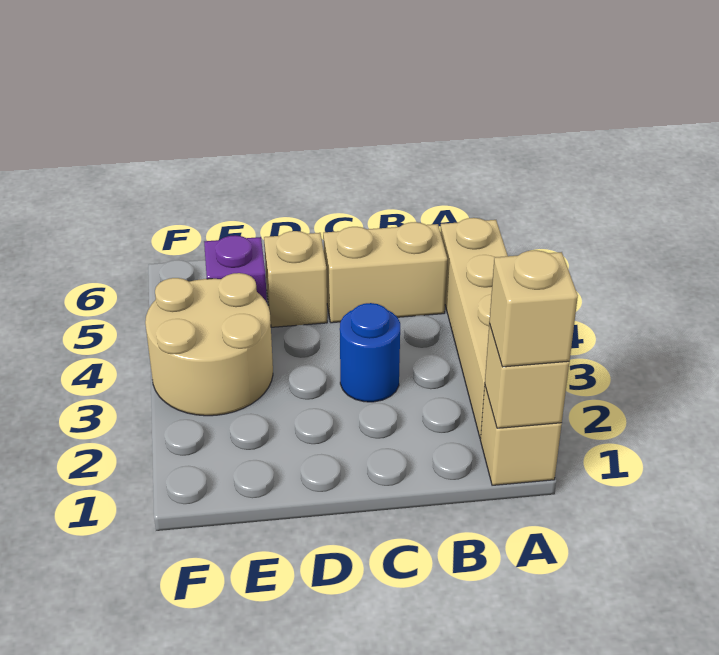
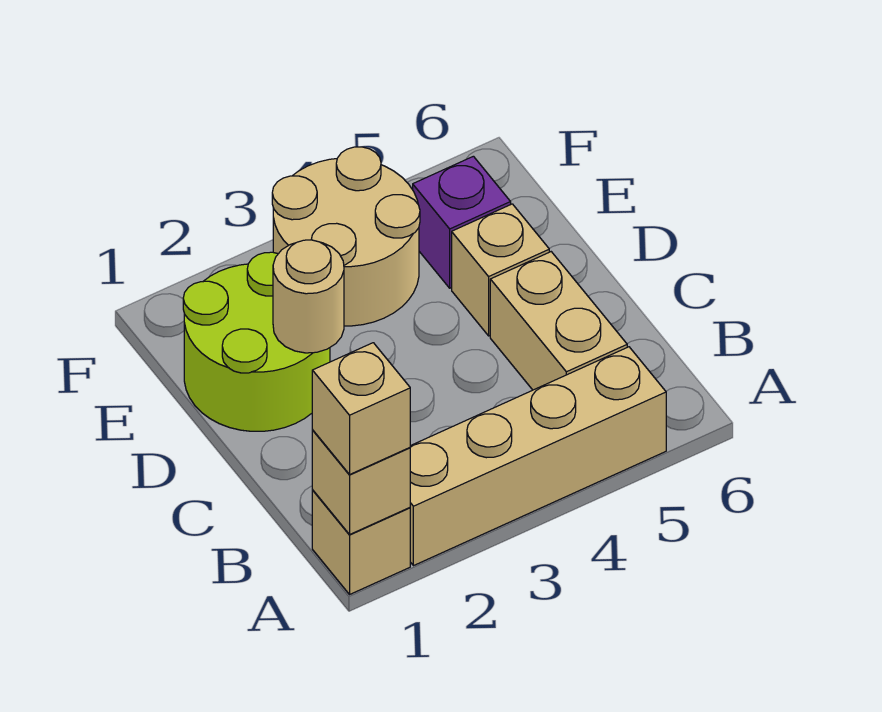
blue round brick C3 level 1 -> none
none -> lime round brick D1:E2 level 1
none -> tan round brick D2 level 2

